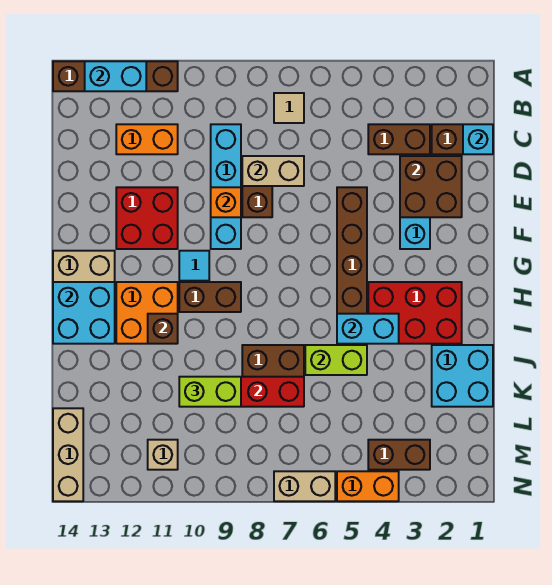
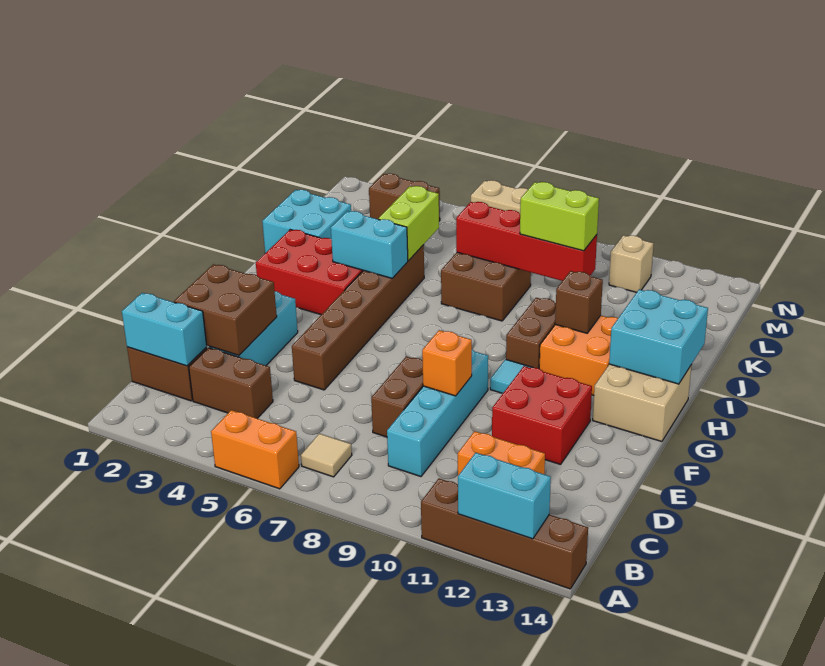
cyan brick C1 level 2 -> cyan brick C1:C2 level 2
tan brick D7:D8 level 2 -> none
brown brick H9:H10 level 1 -> brown brick H10:I10 level 1
lime brick J5:J6 level 2 -> lime brick J5:K5 level 2
tan brick L14:N14 level 1 -> none
orange brick N4:N5 level 1 -> orange brick A5:A6 level 1

